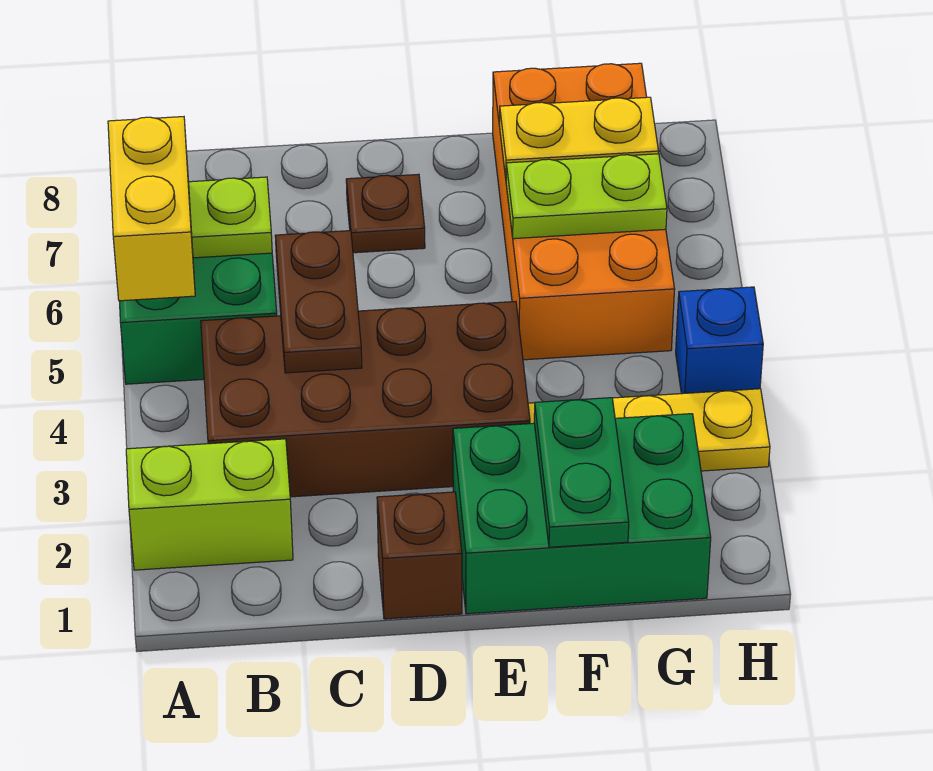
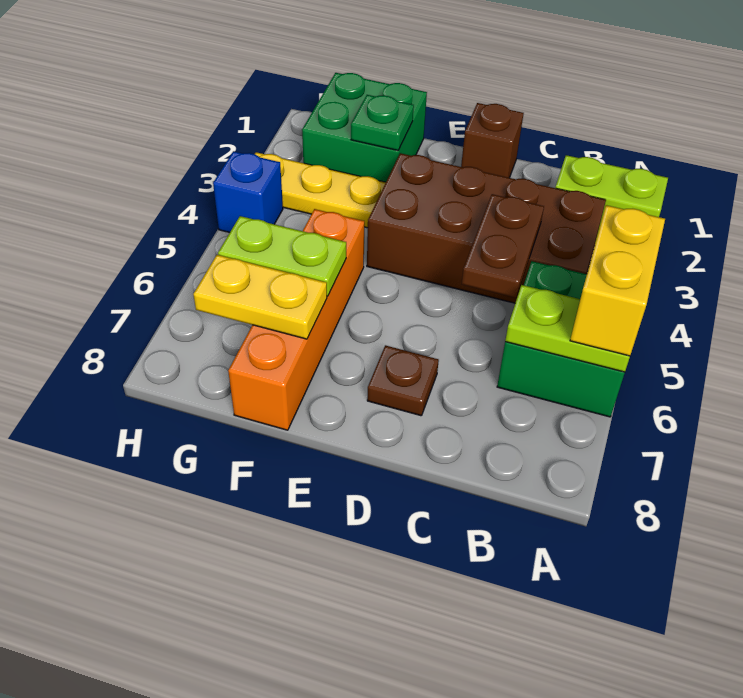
green brick E1:G2 level 1 -> green brick F1:G2 level 1
green plate F1:F2 level 2 -> green plate F2 level 2
orange brick F5:G8 level 1 -> orange brick F5:F8 level 1

